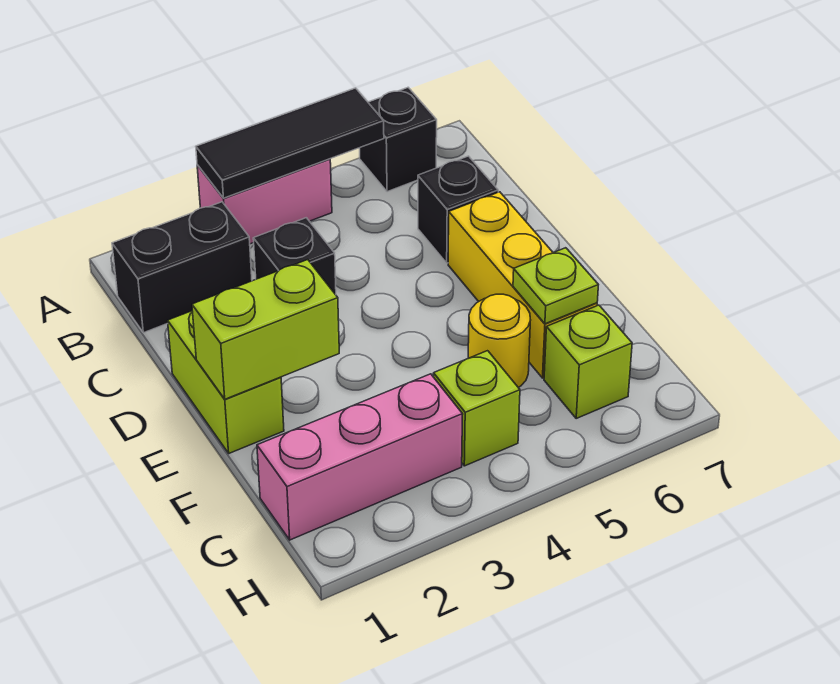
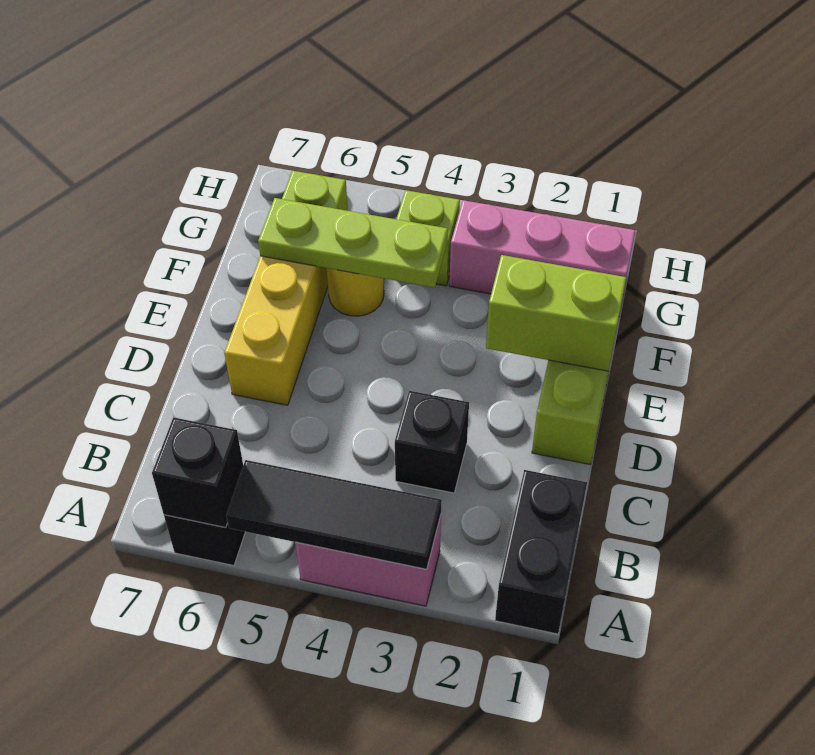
black brick B1:B2 level 1 -> black brick A1:B1 level 1
black brick C6 level 1 -> black brick A6 level 2
lime plate F6 level 2 -> lime plate F4:F6 level 2

